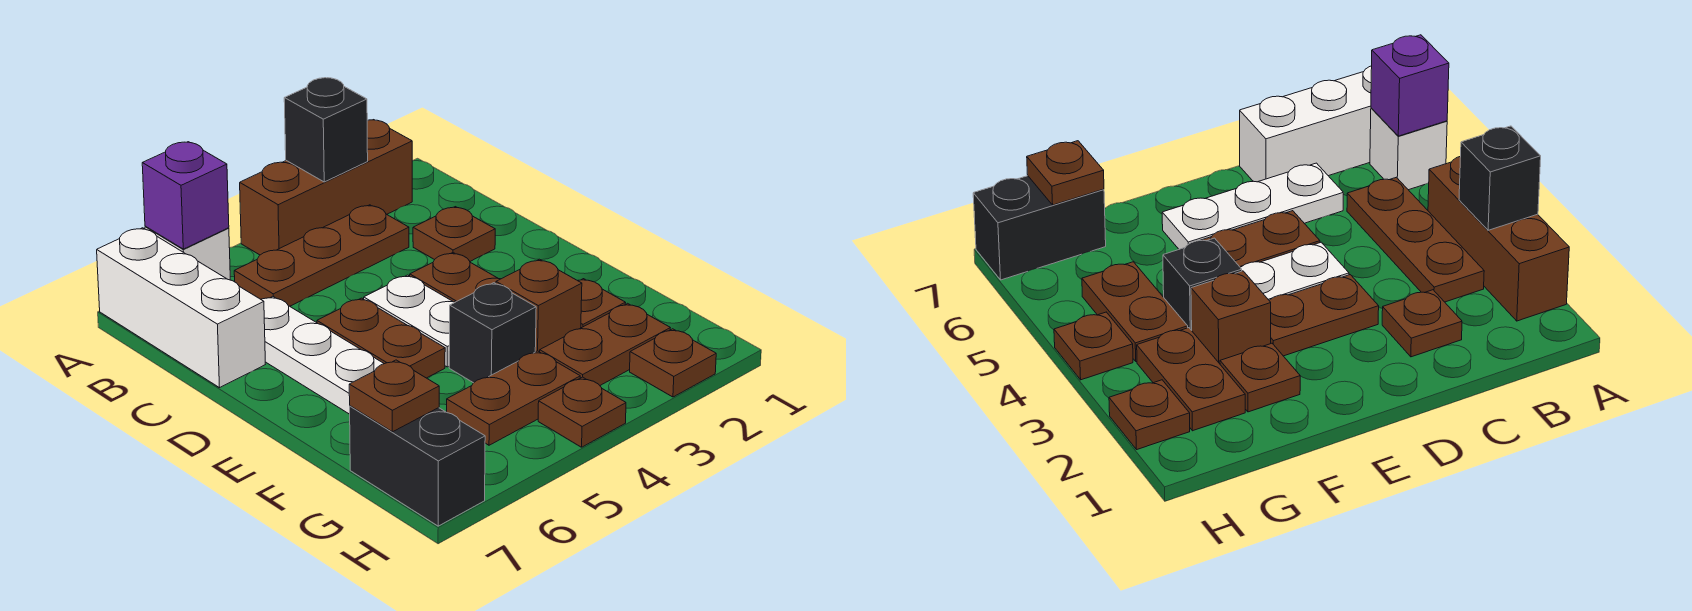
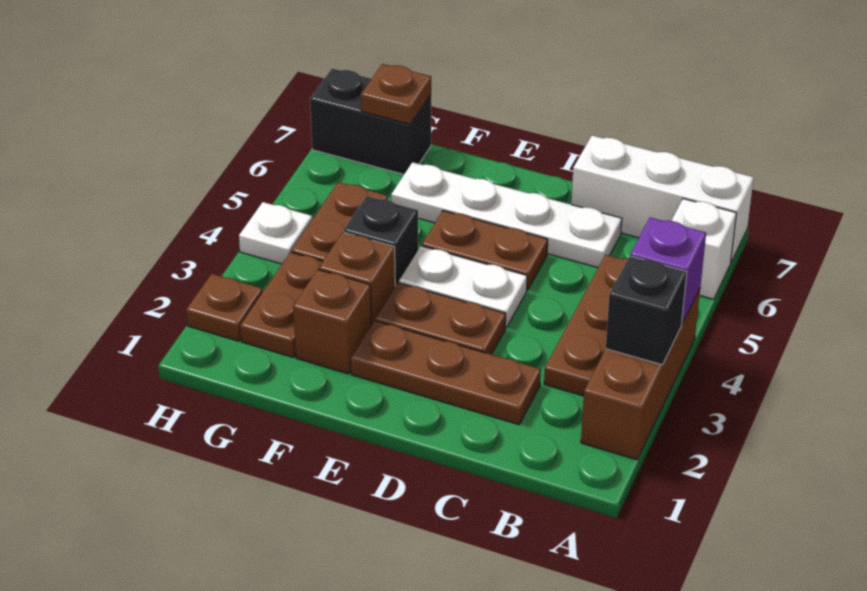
purple brick A6 level 2 -> purple brick A4 level 2
brown plate C2 level 1 -> brown plate C2:E2 level 1
white plate C6:E6 level 1 -> white plate C6:F6 level 1
brown plate F2 level 1 -> brown brick F2 level 1
brown plate H4 level 1 -> white plate H4 level 1

